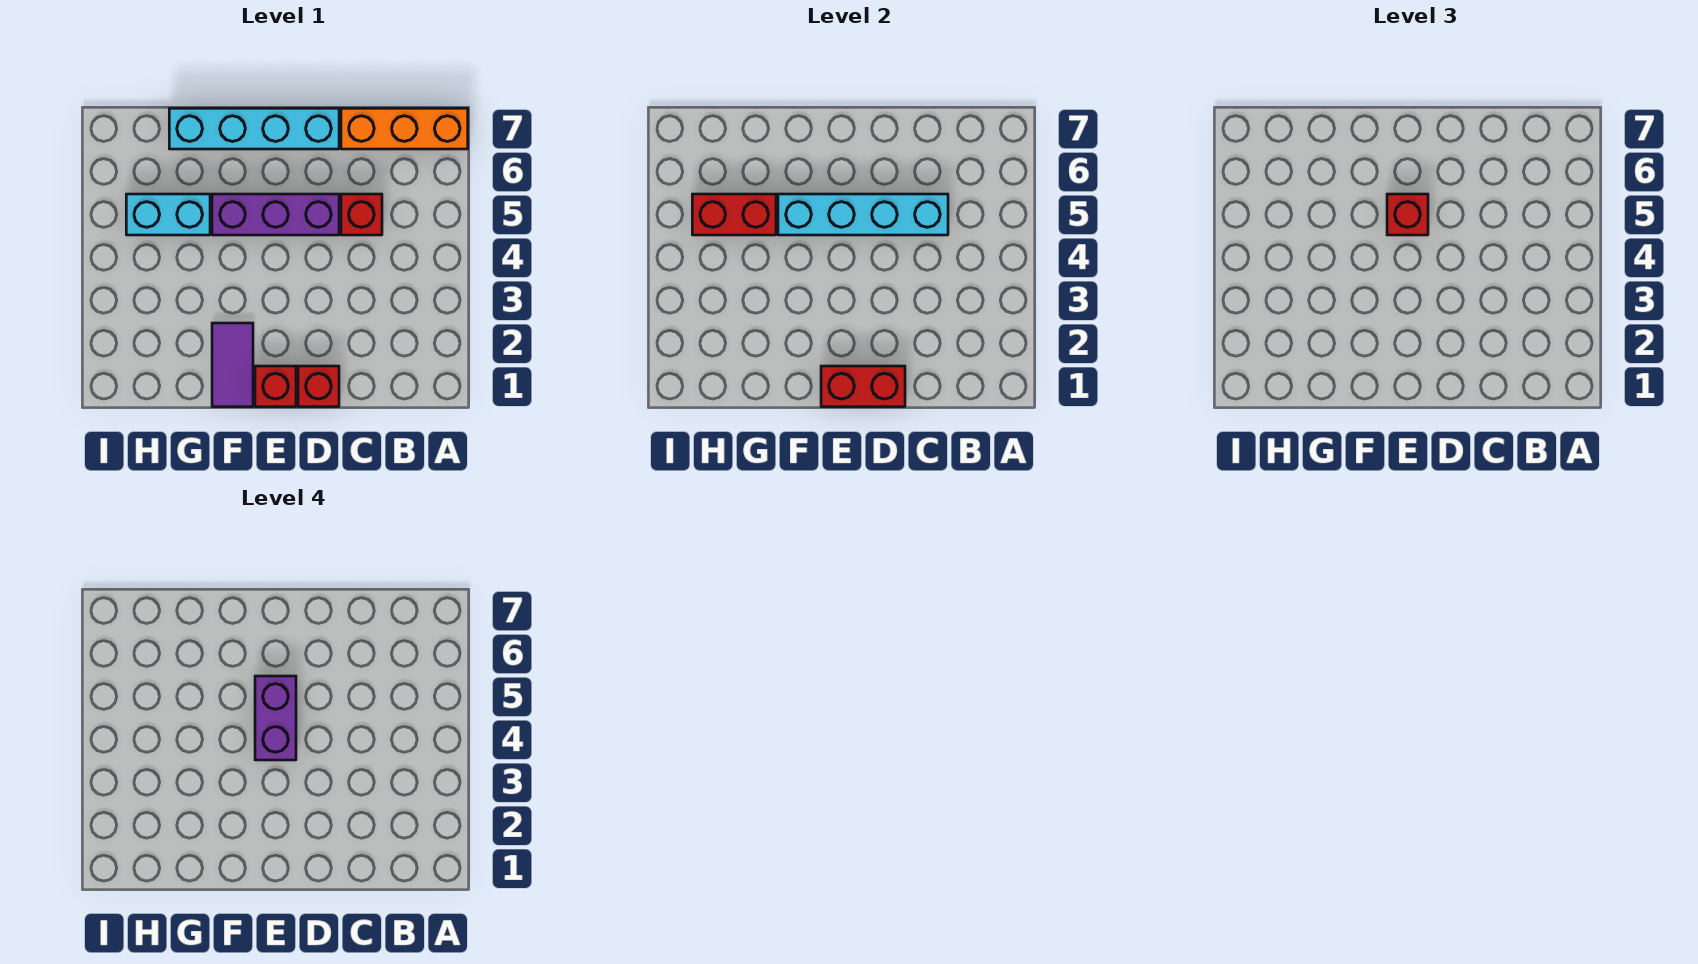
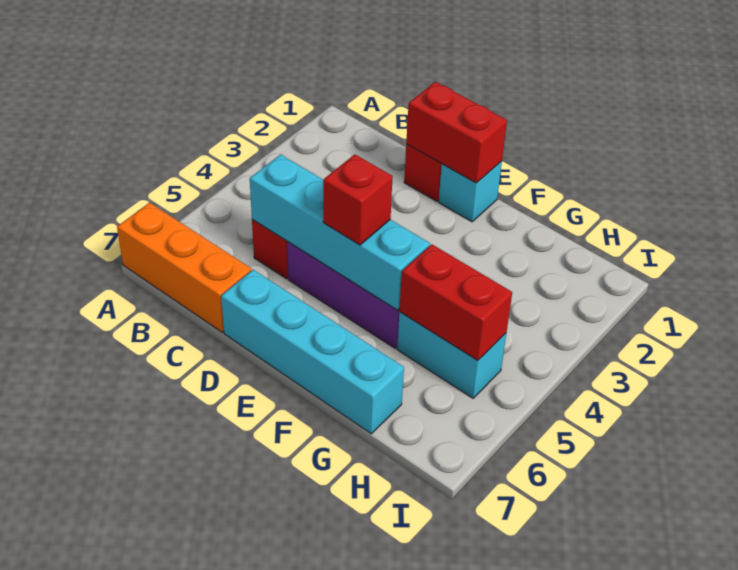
red brick E1 level 1 -> cyan brick E1 level 1
purple brick E4:E5 level 4 -> none
purple tile F1:F2 level 1 -> none

